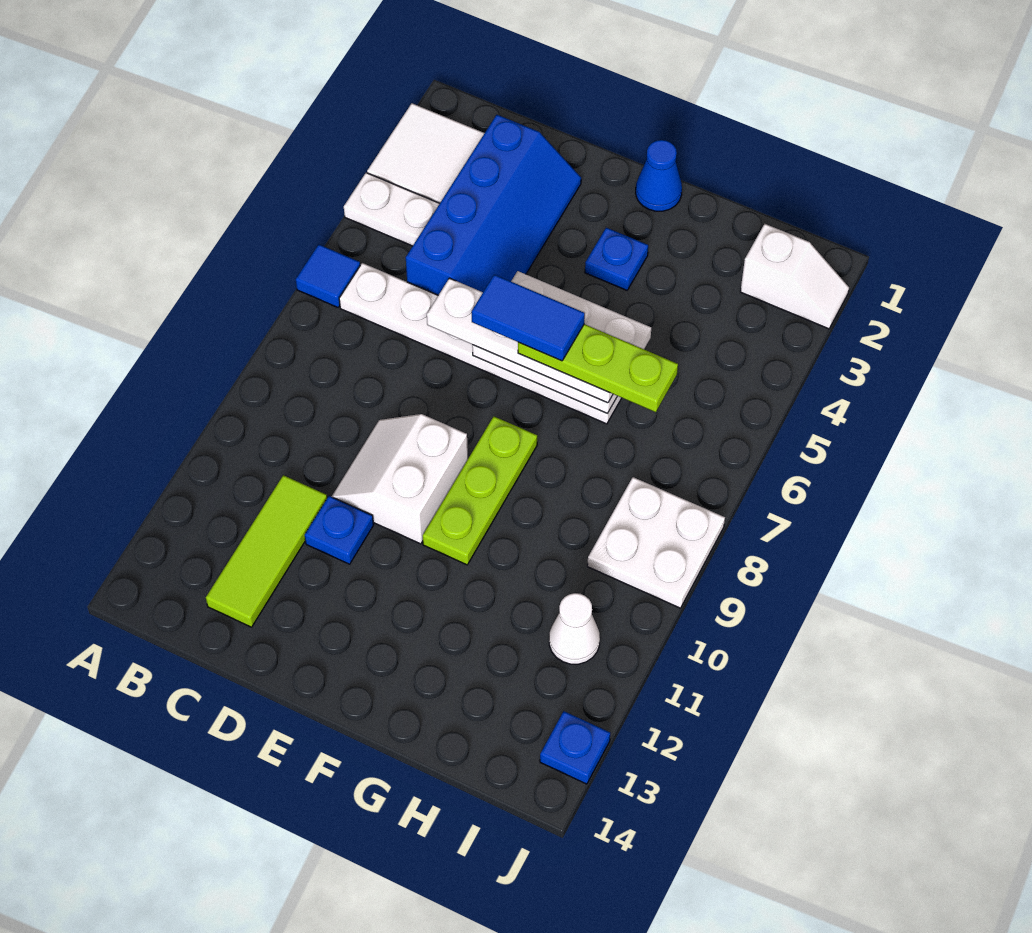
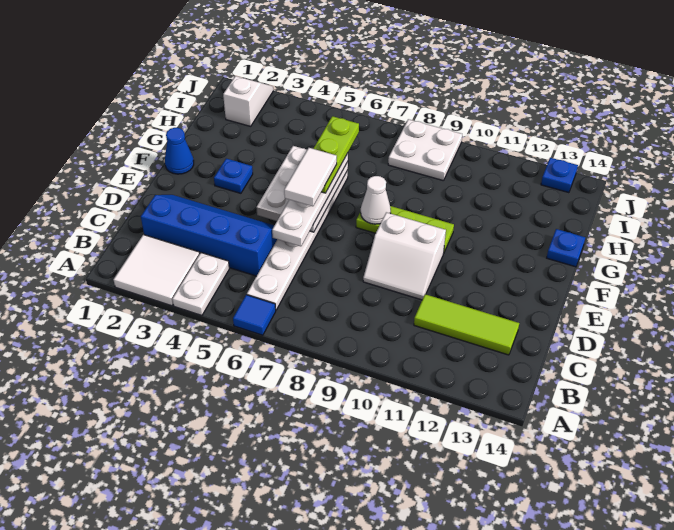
blue plate D11 level 1 -> blue plate G14 level 1
blue tile E6:F6 level 5 -> white tile E6:F6 level 5
white cone I11 level 1 -> white cone F8 level 2

